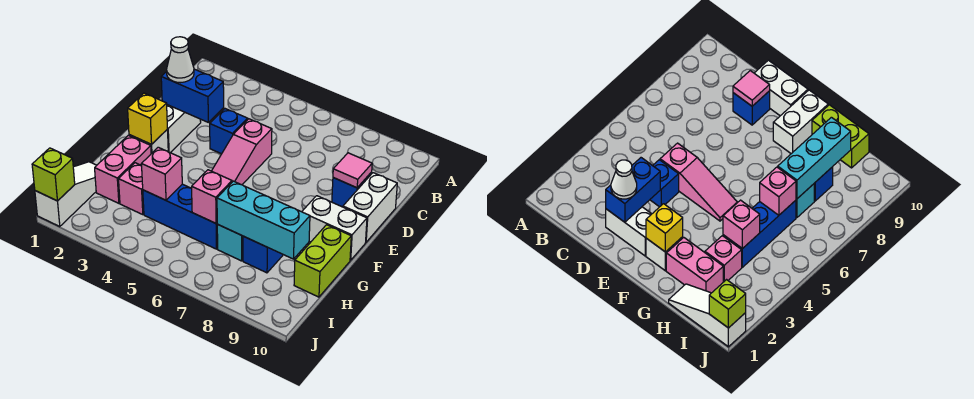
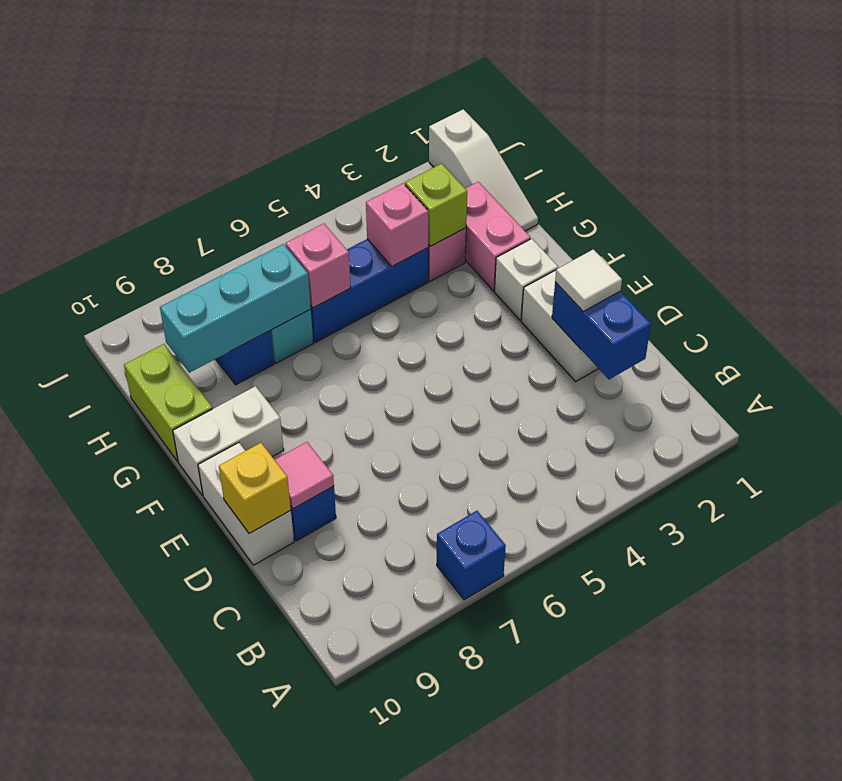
blue brick D2:D3 level 2 -> blue brick C2:D2 level 2
white cone D2 level 3 -> white tile D2 level 3
blue brick D4 level 1 -> blue brick A7 level 1
pink slope D5:F5 level 1 top D -> none
yellow brick F2 level 2 -> yellow brick D10 level 2
lime brick J1 level 2 -> lime brick H3 level 2

